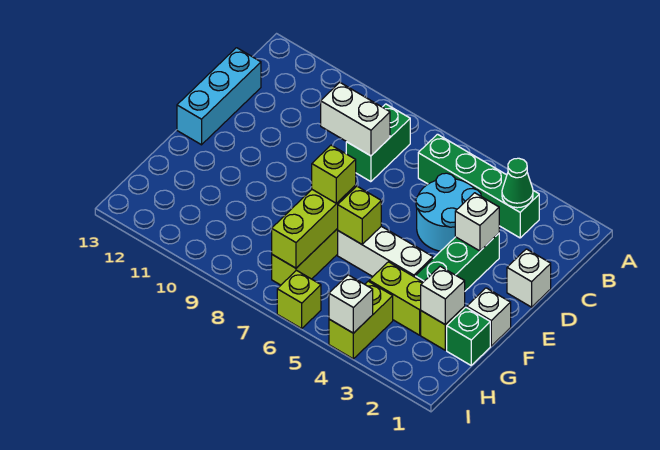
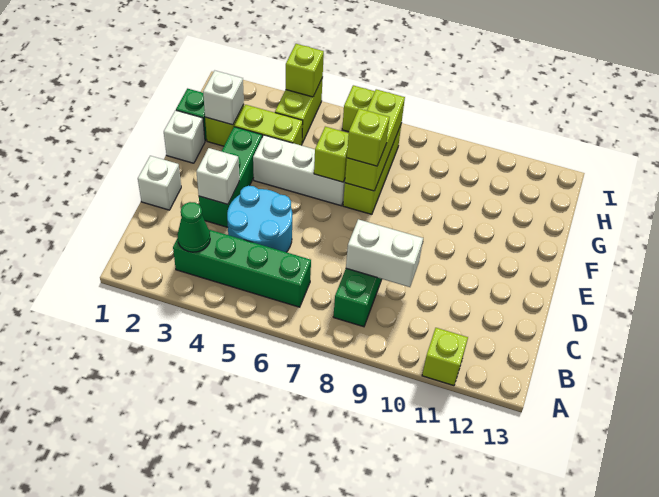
none -> lime brick A11 level 1
cyan brick C13:E13 level 1 -> none
white brick I4 level 2 -> lime brick I4 level 2

